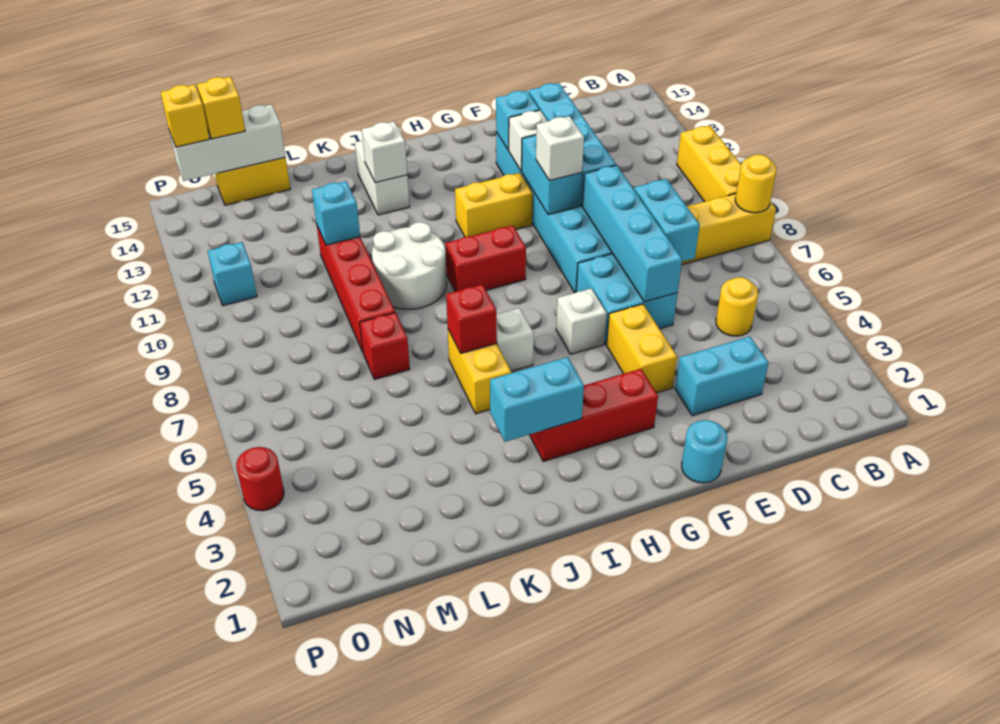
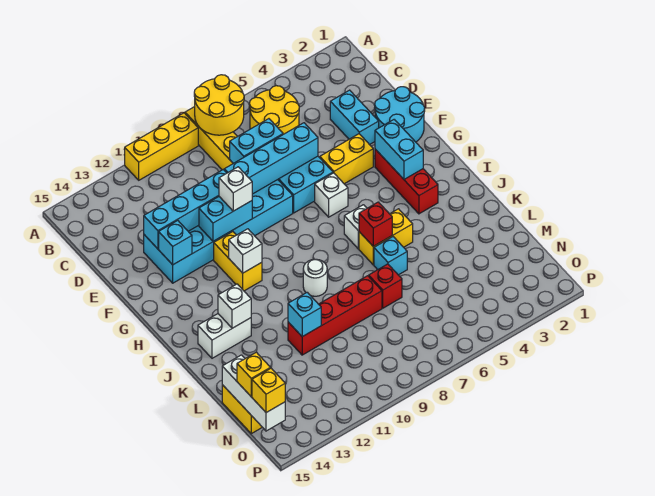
yellow round brick A8 level 2 -> yellow round brick A7:B8 level 2
yellow round brick C5 level 1 -> yellow round brick B5:C6 level 1
cyan round brick F1 level 1 -> cyan round brick E1:F2 level 1
white brick F12 level 2 -> white brick H11 level 2
red brick H9:I9 level 1 -> none
cyan brick I3:J3 level 2 -> cyan brick G3:H3 level 2
white round brick J9:K10 level 1 -> white round brick J9 level 1
cyan brick O11 level 1 -> cyan brick K6 level 1
red round brick P4 level 1 -> none

